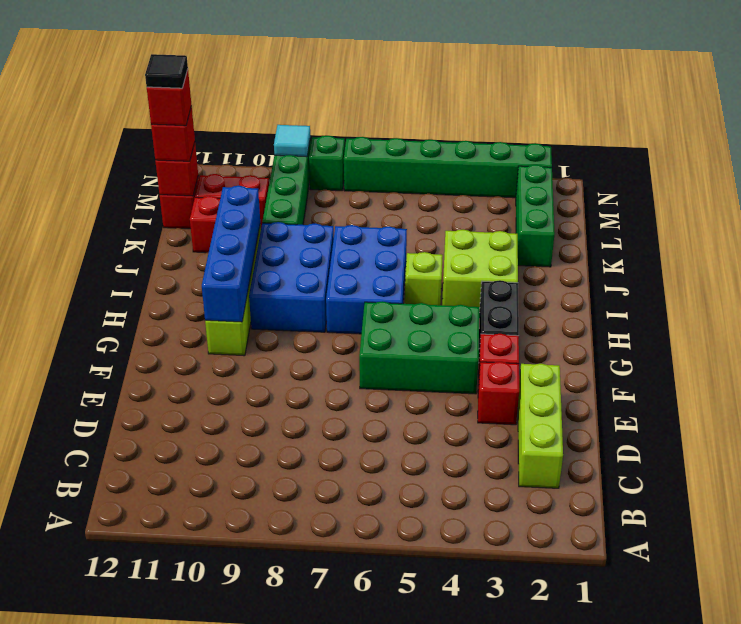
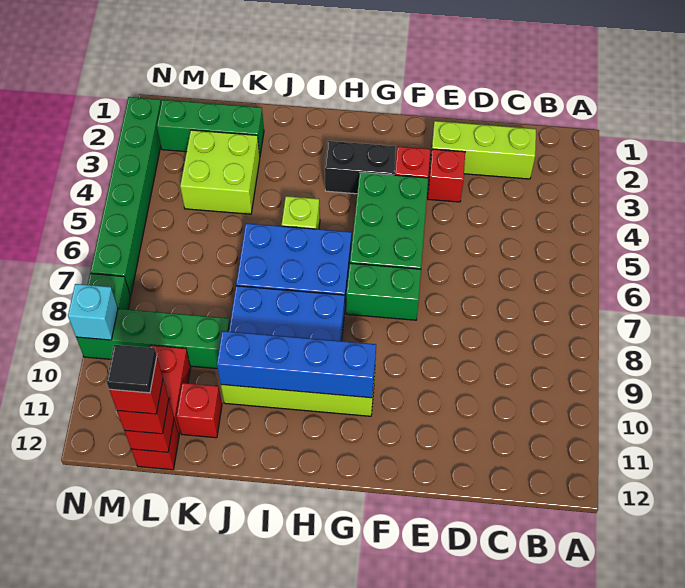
none -> green brick F7:G7 level 1
lime brick I3:J4 level 1 -> lime brick K3:L4 level 1
cyan tile N9 level 2 -> cyan brick N9 level 2

